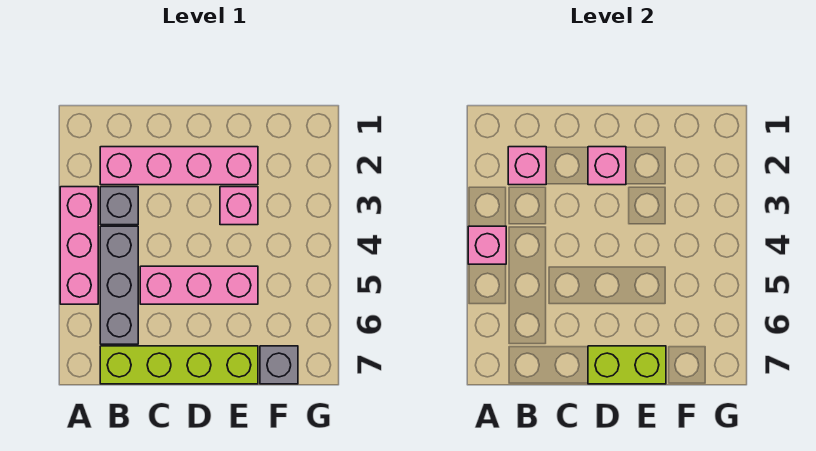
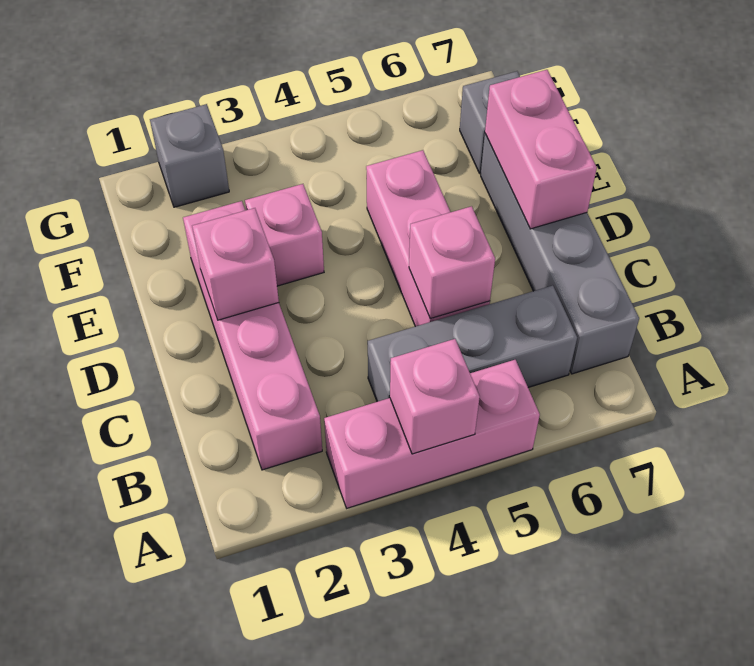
pink brick B2 level 2 -> pink brick C5 level 2
grey brick B3 level 1 -> grey brick G2 level 1
lime brick B7:E7 level 1 -> grey brick B7:E7 level 1
lime brick D7:E7 level 2 -> pink brick D7:E7 level 2

